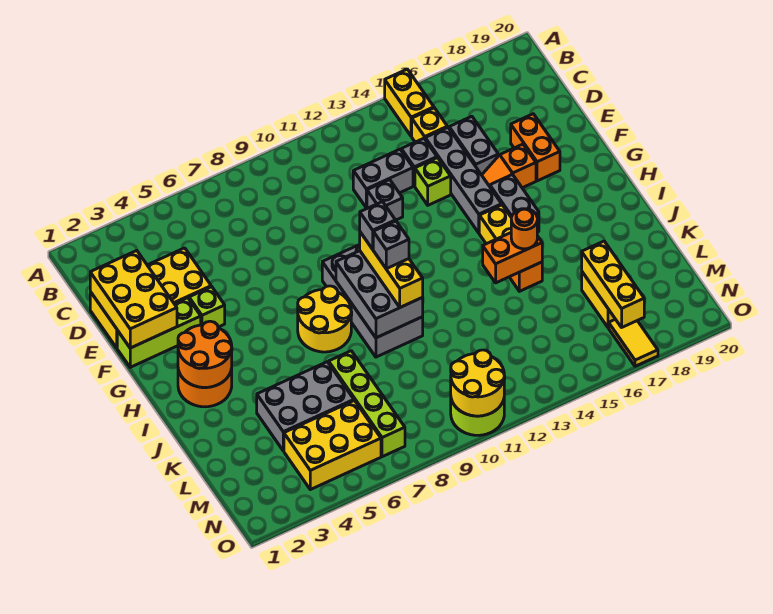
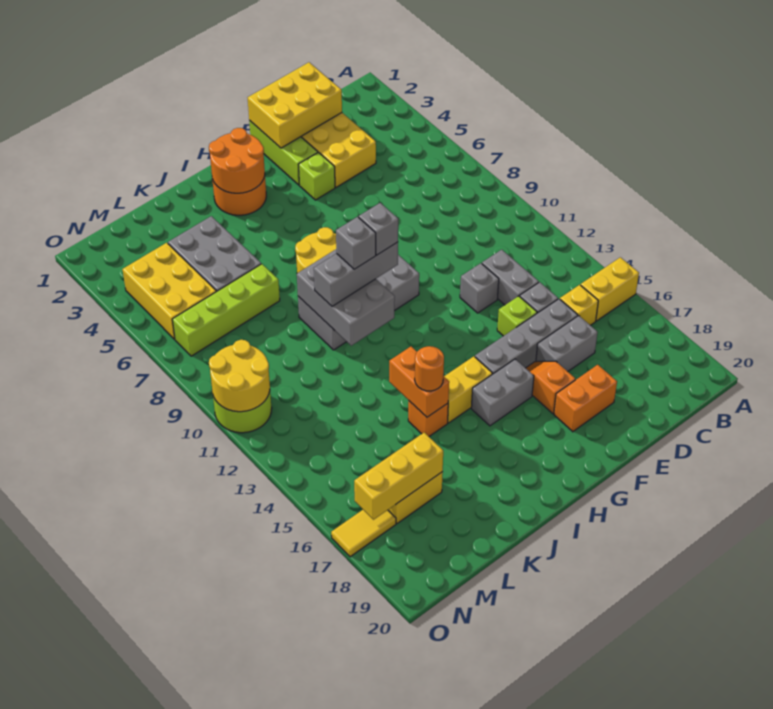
grey brick H9:J10 level 2 -> grey brick I9:J11 level 2
yellow brick H10:J10 level 3 -> grey brick H10:J10 level 3

